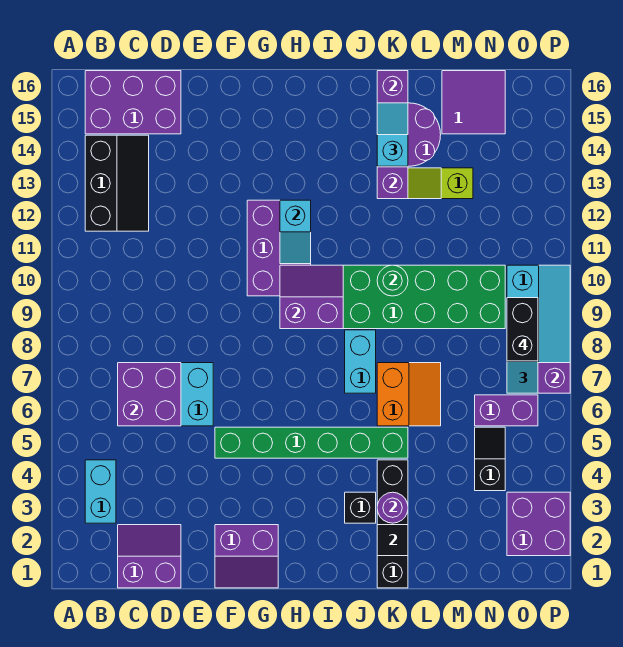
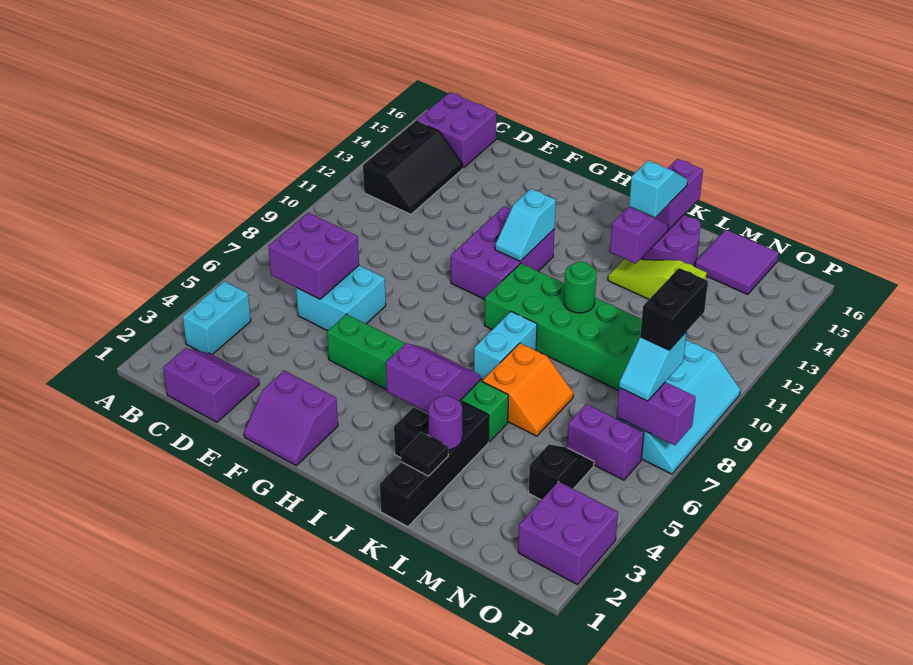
purple brick B15:D16 level 1 -> purple brick B15:C16 level 1
purple slope H9:I10 level 2 top 9 -> purple slope I4:J5 level 2 top 4

